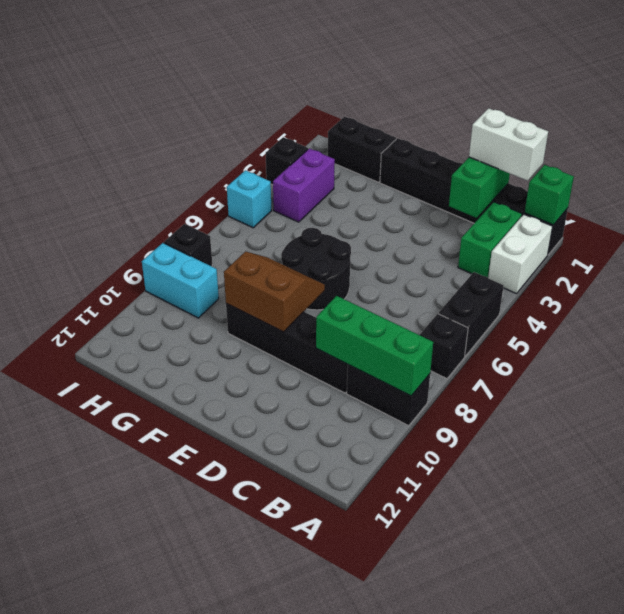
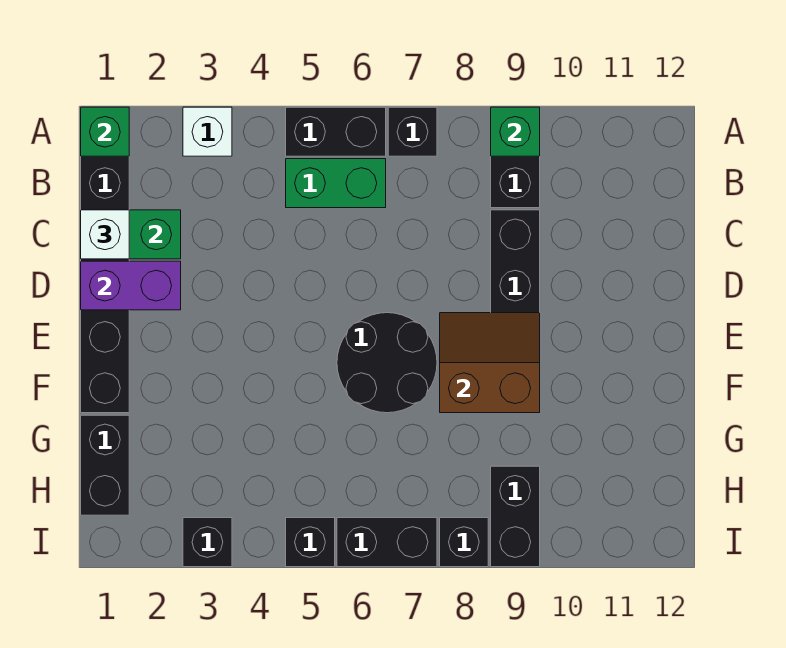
white brick A2:A3 level 1 -> white brick A3 level 1
green brick A9:C9 level 2 -> green brick A9 level 2
white brick B1:C1 level 3 -> white brick C1 level 3
green brick B2:B3 level 1 -> green brick B5:B6 level 1
brown slope E8:F9 level 2 top 9 -> brown slope E8:F9 level 2 top F
purple brick H3:H4 level 1 -> purple brick D1:D2 level 2
cyan brick H9:I9 level 1 -> black brick H9:I9 level 1
cyan brick I5 level 1 -> black brick I5 level 1
none -> black brick I6:I7 level 1

